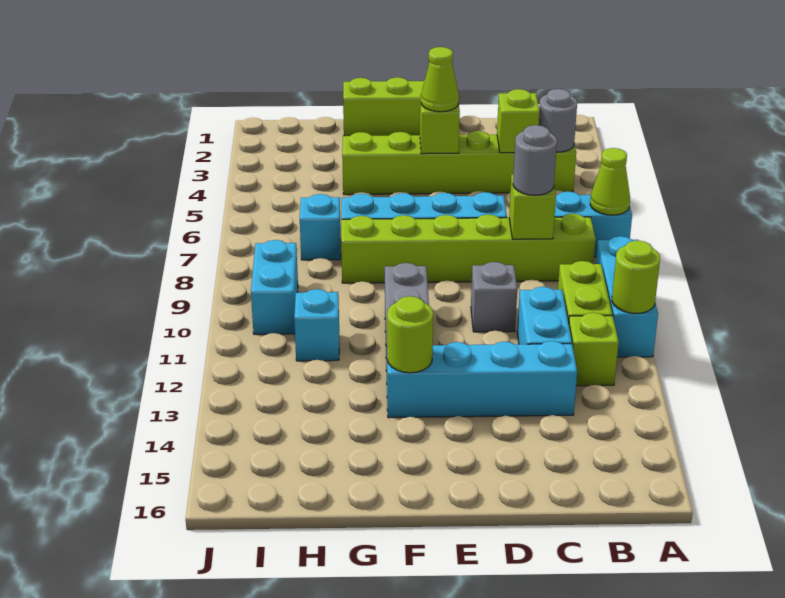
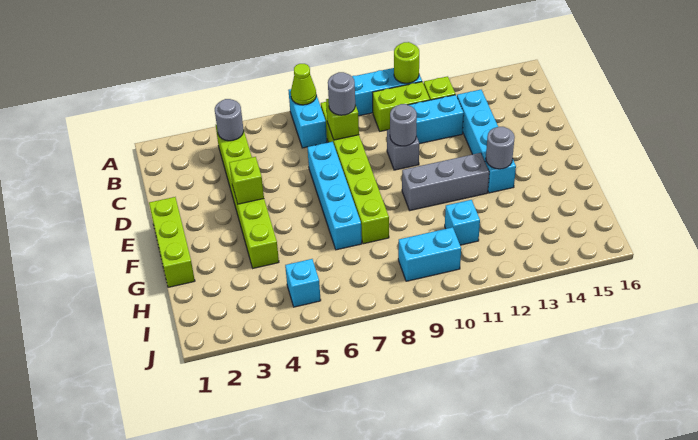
lime brick C4 level 2 -> none
none -> grey round brick D10 level 2
lime cone E4 level 3 -> none
lime round brick F13 level 2 -> grey round brick F13 level 2
cyan brick H7 level 1 -> cyan brick I5 level 1

